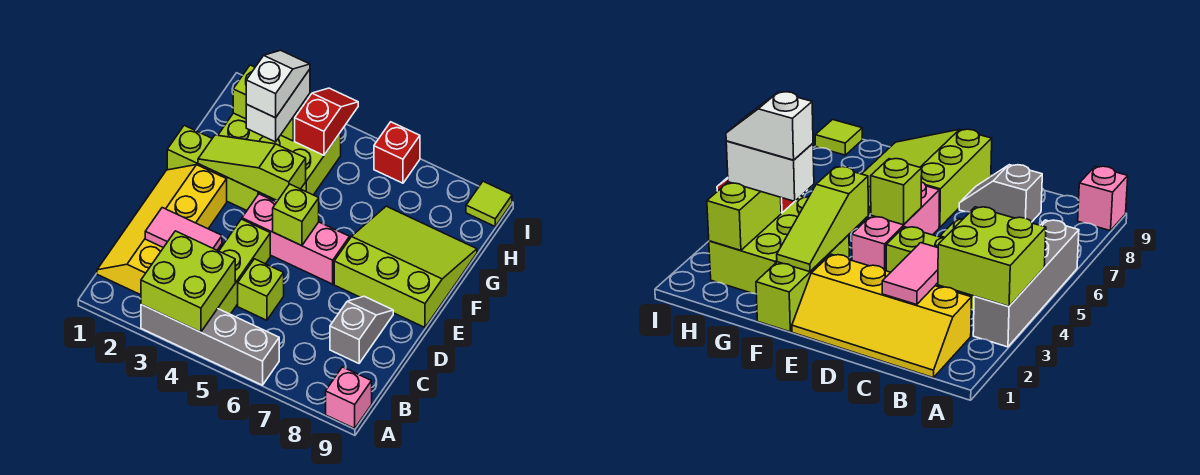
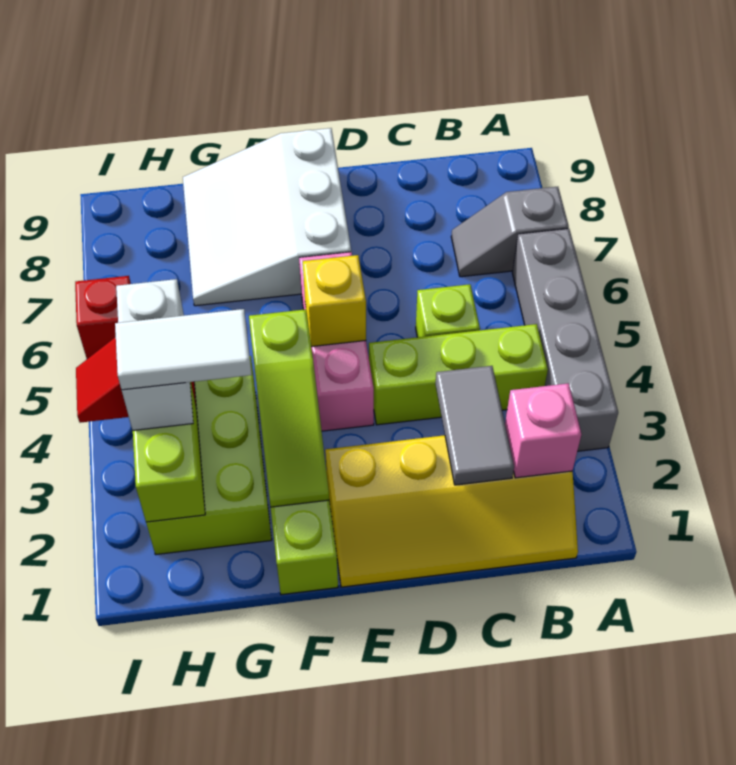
lime brick A3:B4 level 2 -> none
pink brick A9 level 1 -> pink brick B2 level 2
pink tile C2:C3 level 2 -> grey tile C2:C3 level 2
grey slope C8:D8 level 1 top C -> grey slope A7:B7 level 1 top A
lime brick E5 level 2 -> yellow brick E5 level 2
lime slope E7:G9 level 1 top E -> white slope E7:G9 level 1 top E
white brick G3:H3 level 3 -> white brick H3:H4 level 3
white slope G3:H3 level 4 top G -> white tile G3:H3 level 4
lime tile I9 level 1 -> none

